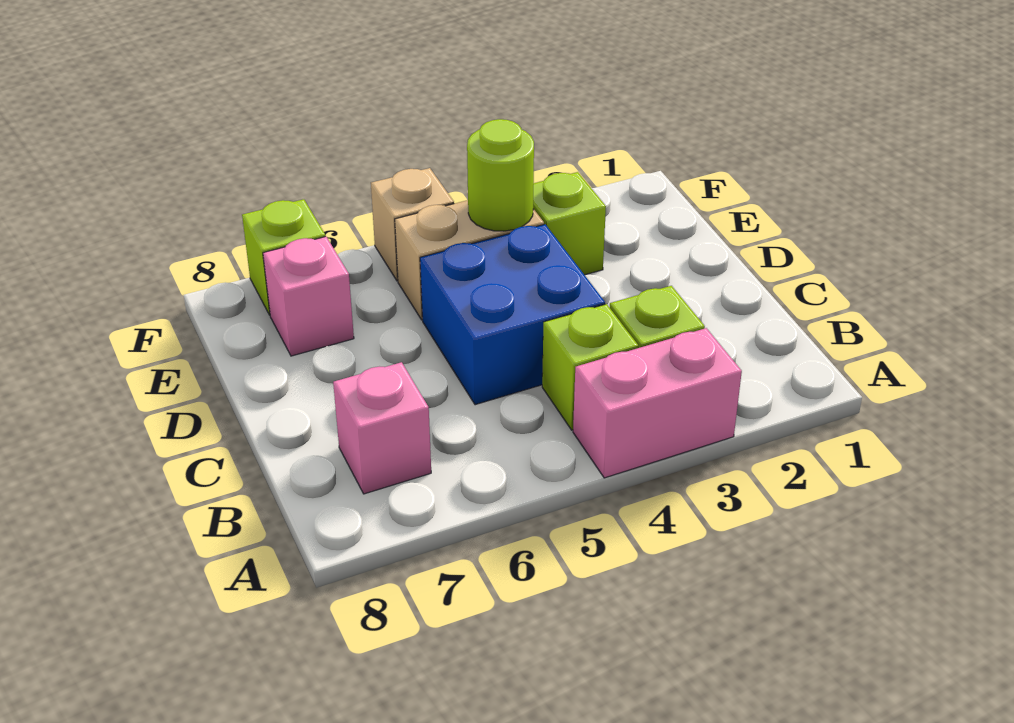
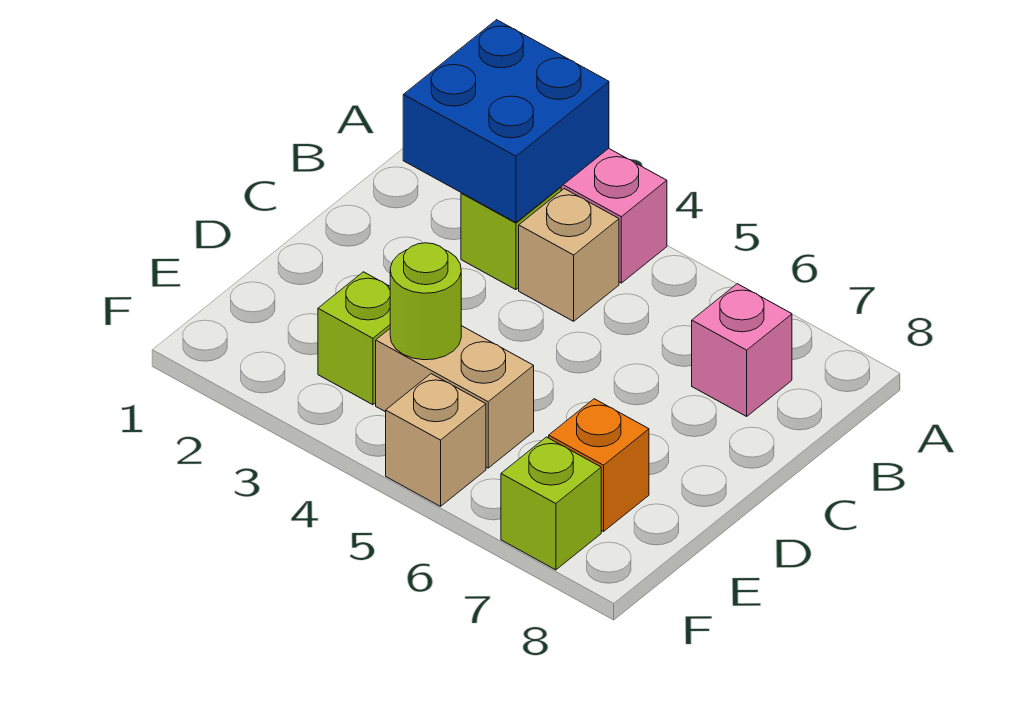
lime brick B4 level 1 -> tan brick B4 level 1
blue brick C4:D5 level 1 -> blue brick A2:B3 level 2
pink brick E7 level 1 -> orange brick E7 level 1

